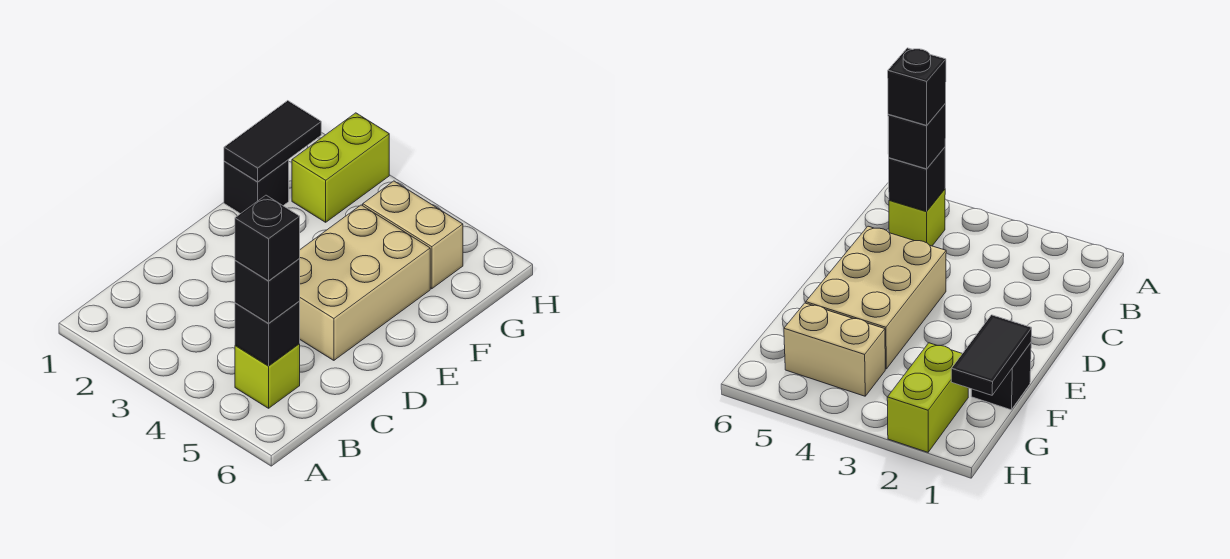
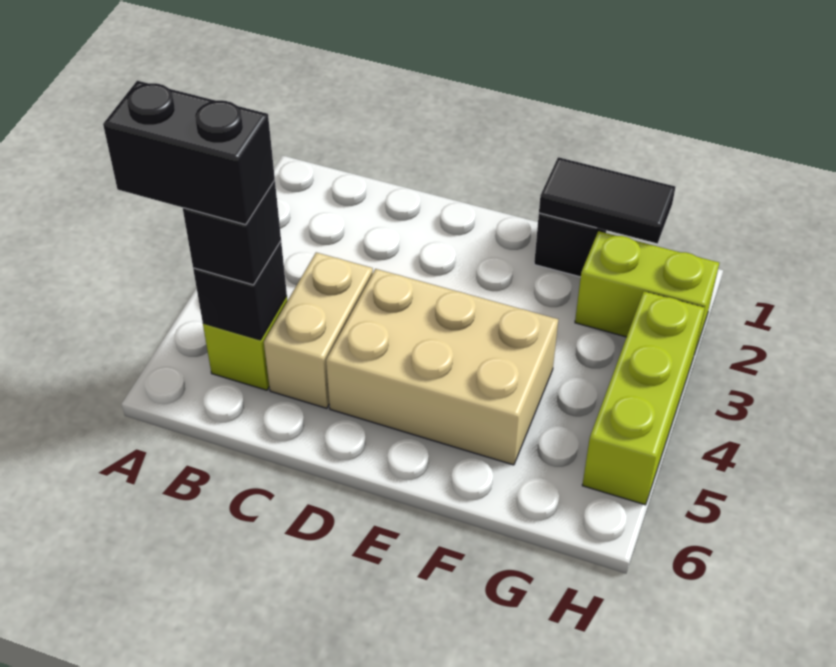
black brick B5 level 4 -> black brick A5:B5 level 4
tan brick G4:G5 level 1 -> tan brick C4:C5 level 1
none -> lime brick H3:H5 level 1

